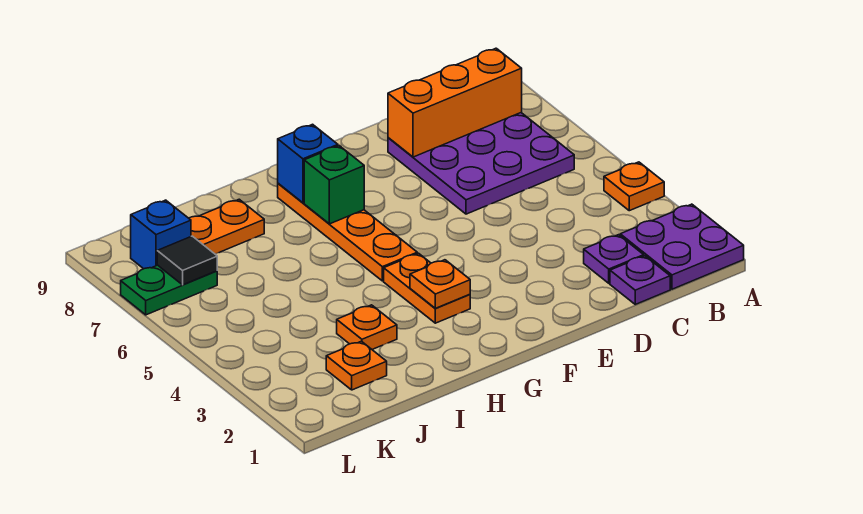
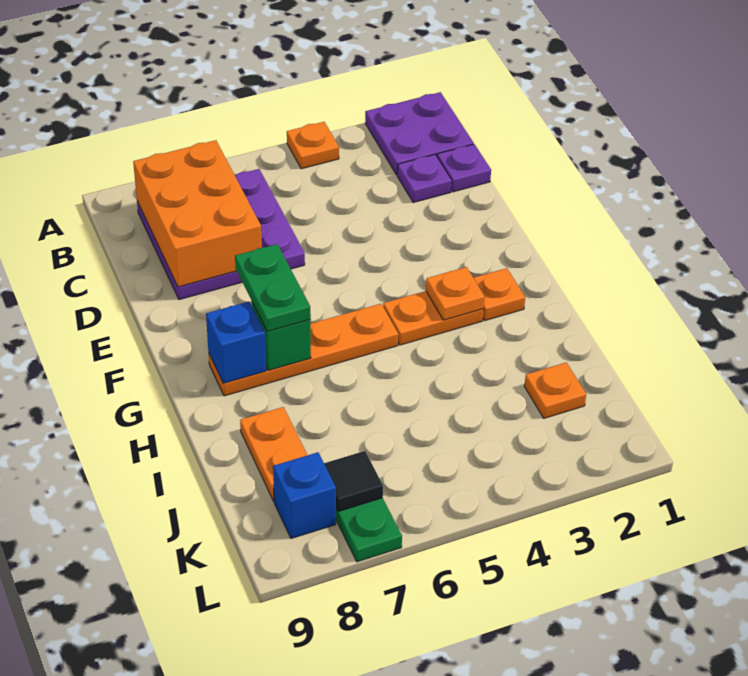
orange brick B8:D8 level 2 -> orange brick B7:D8 level 2
none -> green plate F7:G7 level 3
orange plate I3 level 1 -> orange plate G2 level 1

